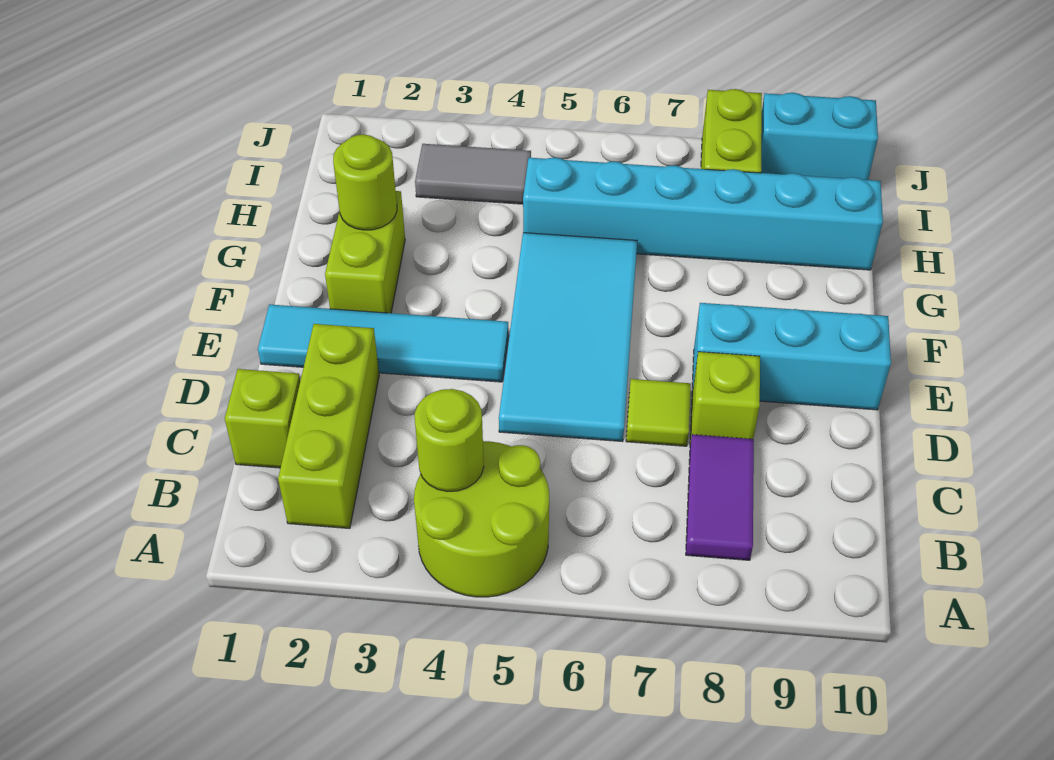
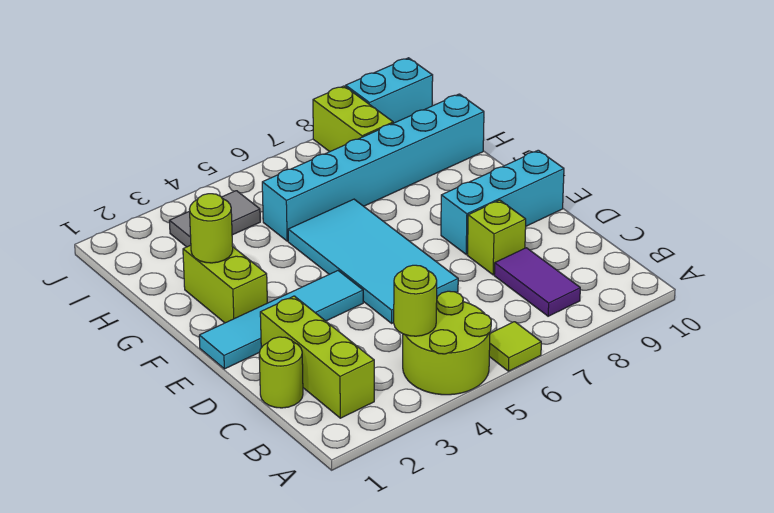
lime brick C1 level 1 -> lime round brick C1 level 1
lime tile D7 level 1 -> lime tile A6 level 1

